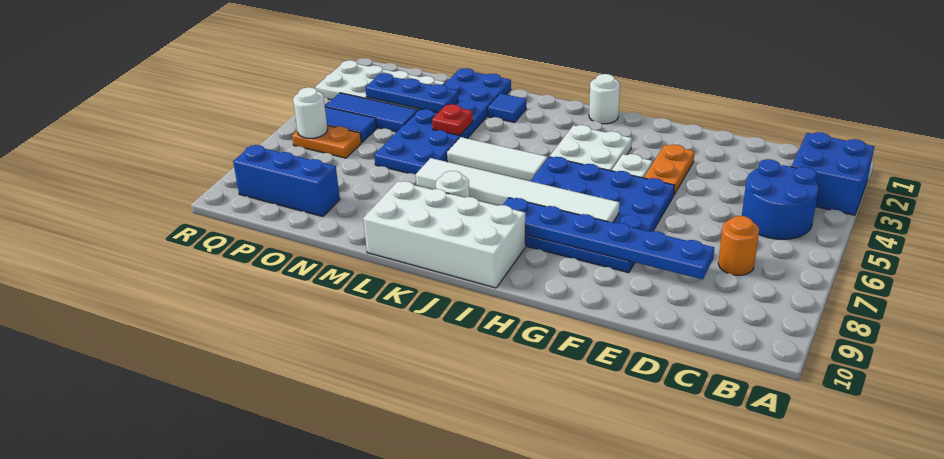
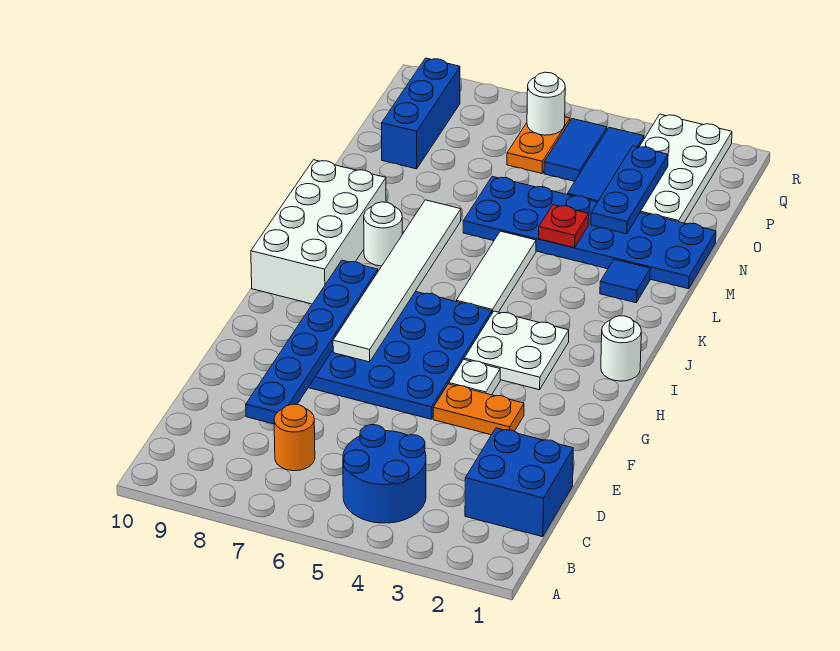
blue brick A2:B3 level 1 -> blue brick C1:D2 level 1

